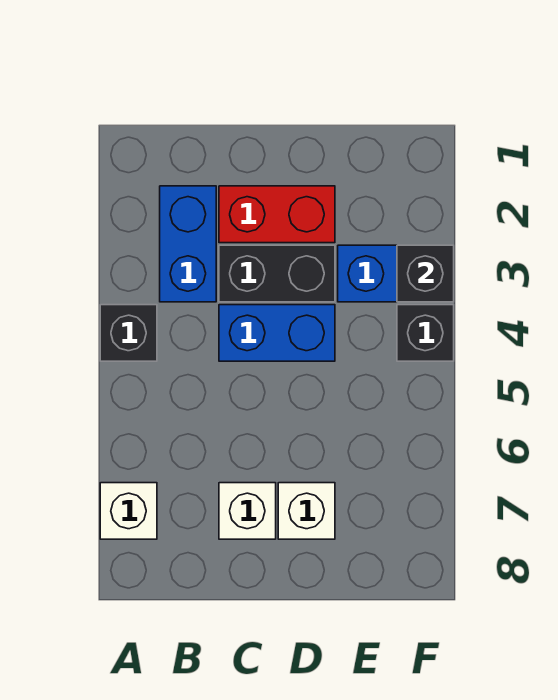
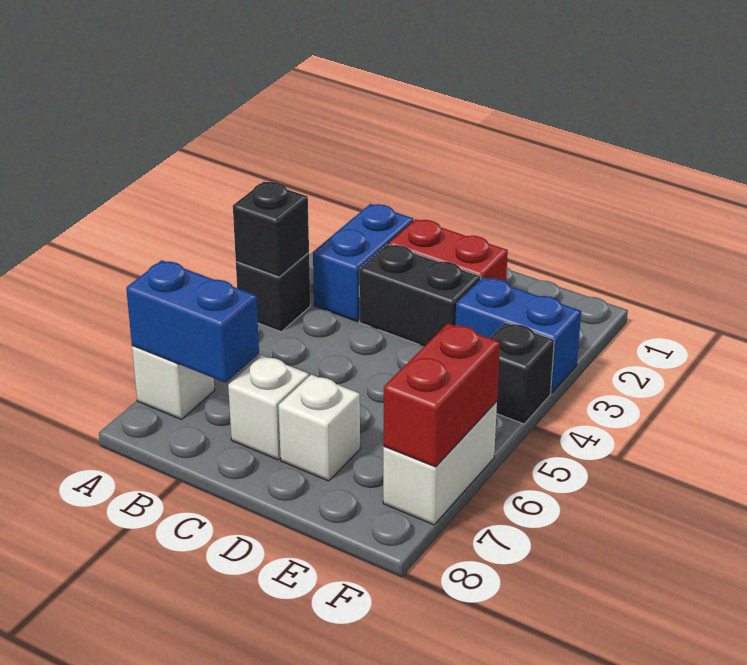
blue brick C4:D4 level 1 -> blue brick A7:B7 level 2
black brick F3 level 2 -> black brick A4 level 2
none -> white brick F6:F7 level 1
none -> red brick F6:F7 level 2

